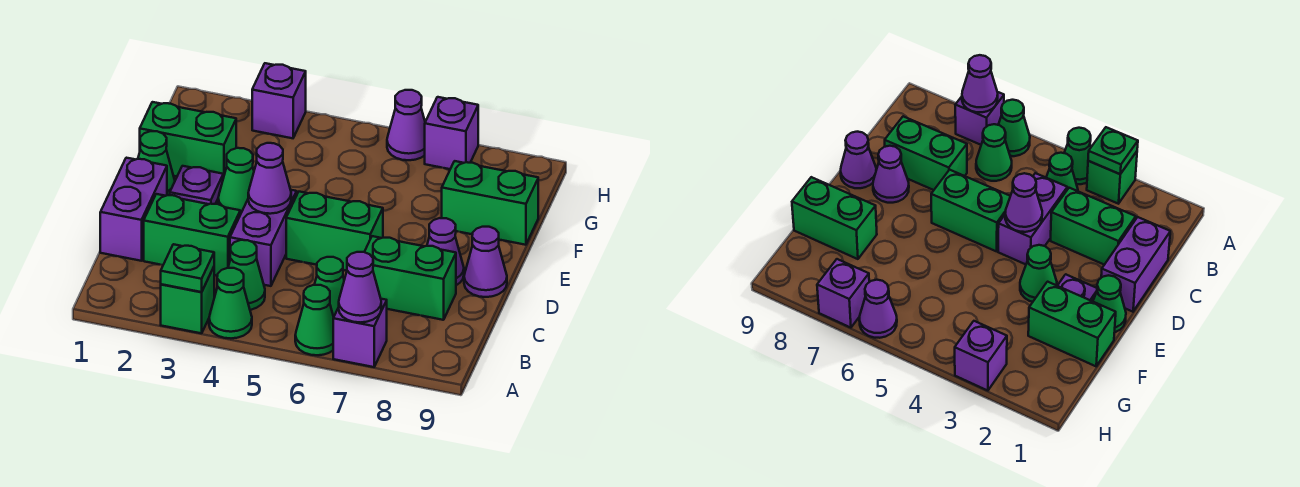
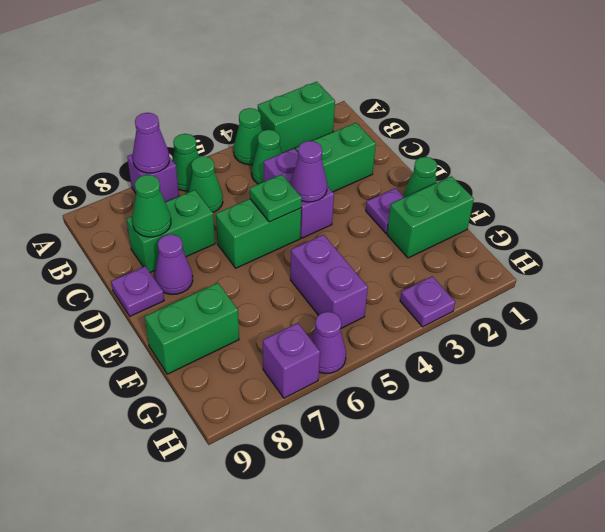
green brick A3 level 1 -> green brick A2:A3 level 1
green plate A3 level 2 -> green plate D5 level 2
purple brick C1:D1 level 1 -> purple brick F5:G5 level 1
purple cone D9 level 1 -> purple plate D9 level 1
green cone E3 level 1 -> green cone C8 level 2
purple brick H3 level 1 -> purple plate H3 level 1

